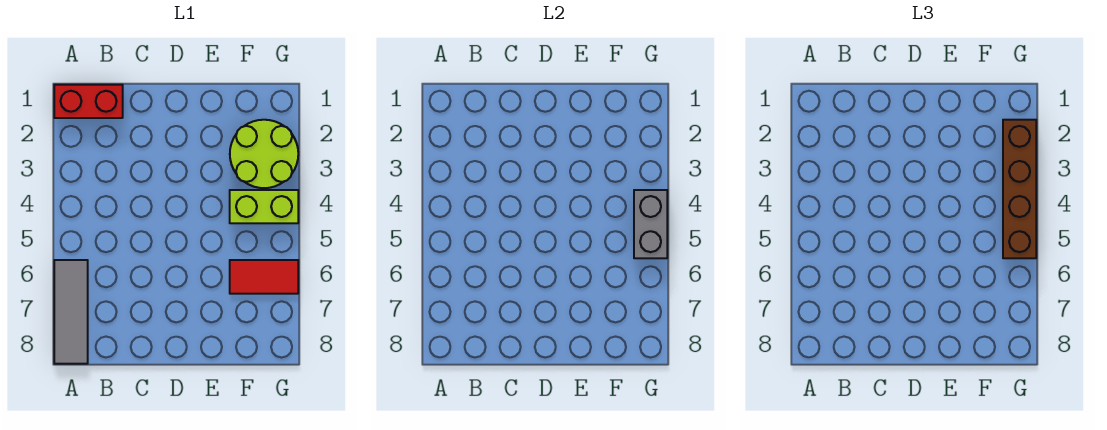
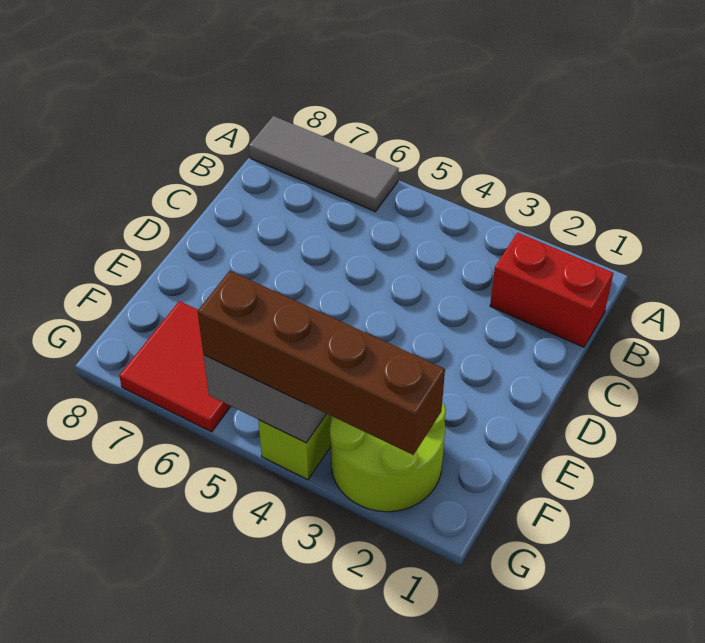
red brick A1:B1 level 1 -> red brick B1:B2 level 1
red tile F6:G6 level 1 -> red tile F6:G7 level 1

